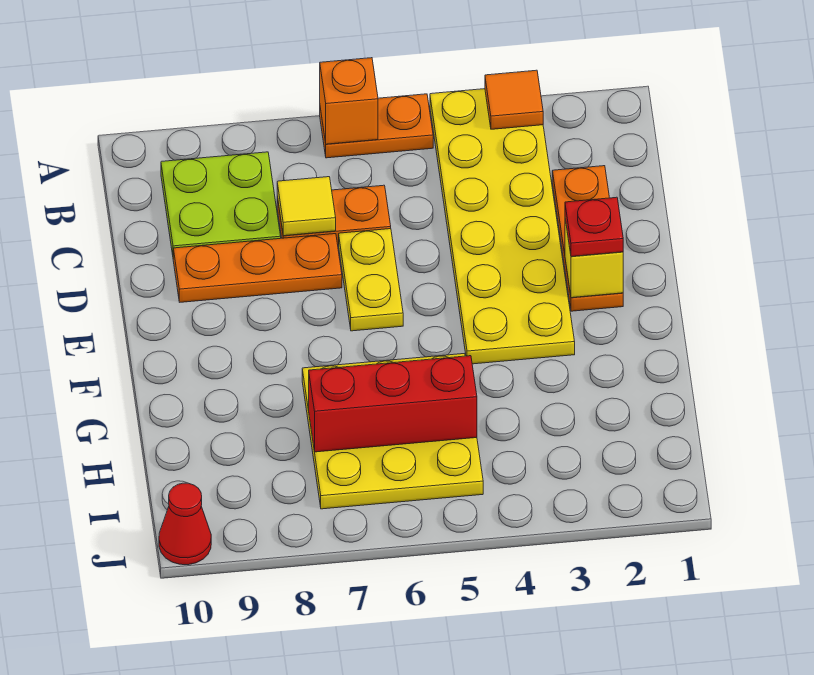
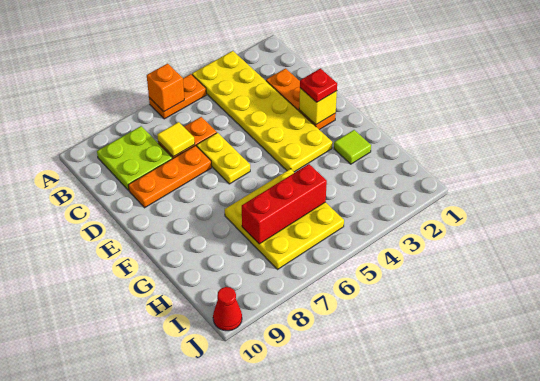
orange tile A3 level 2 -> none
none -> lime tile G2 level 1

